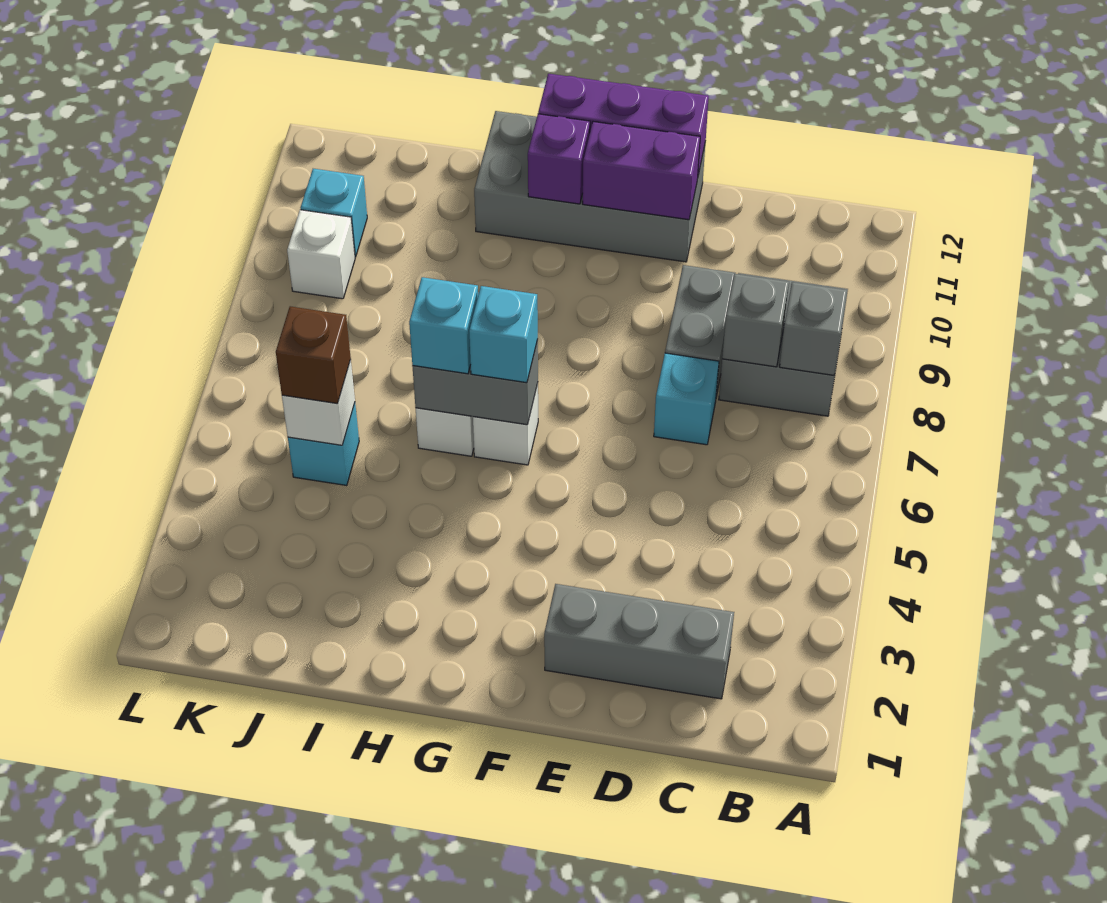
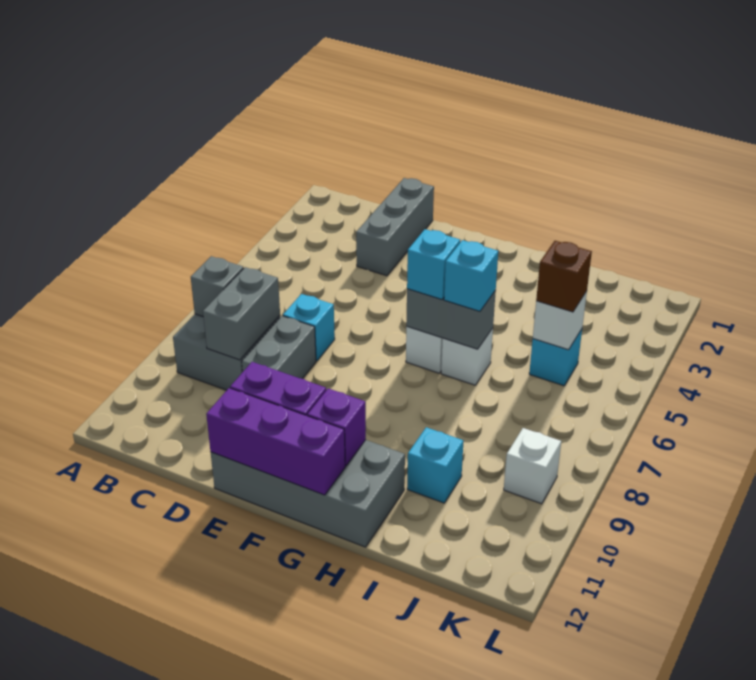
grey brick C2:E2 level 1 -> grey brick D1:D3 level 1
grey brick C8 level 2 -> grey brick C8:C9 level 2
cyan brick K10 level 1 -> cyan brick I10 level 1

